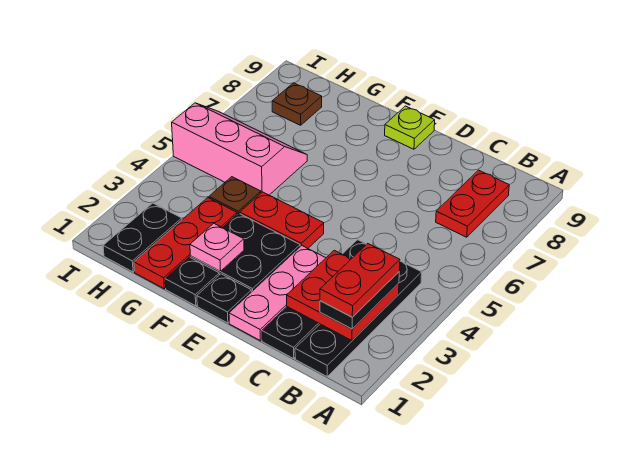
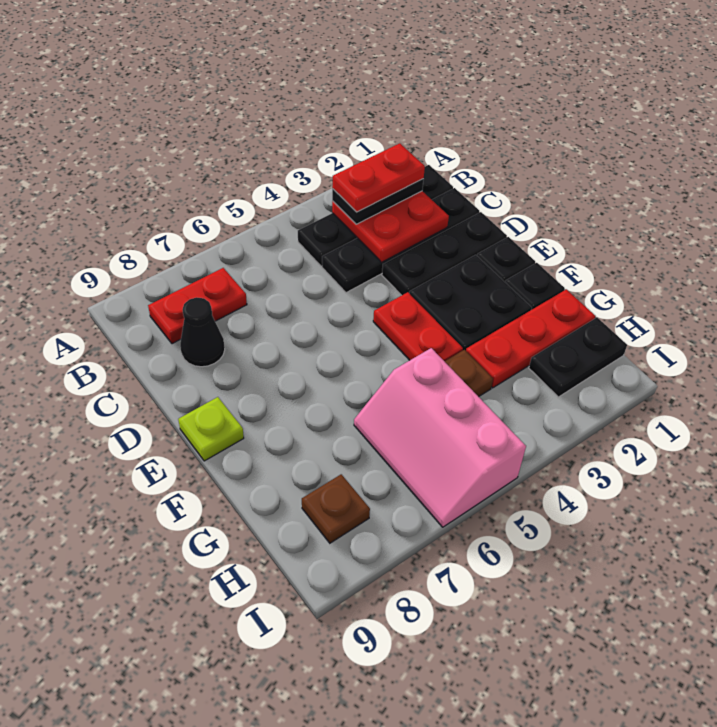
none -> black cone C8 level 1
pink plate D1:D3 level 1 -> black plate D1:D3 level 1
pink plate F2 level 2 -> none

